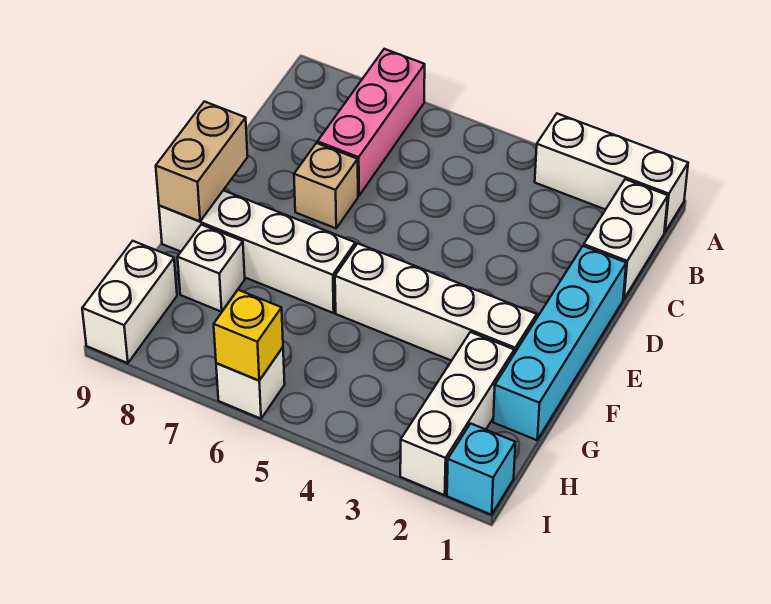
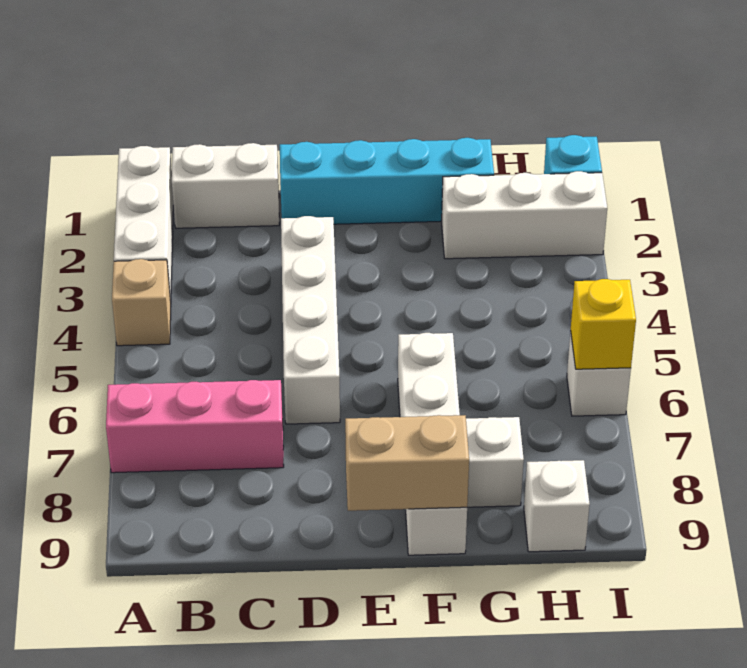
tan brick D7 level 1 -> tan brick A4 level 1
white brick F2:F5 level 1 -> white brick D3:D6 level 1
white brick H9:I9 level 1 -> white brick H9 level 1

